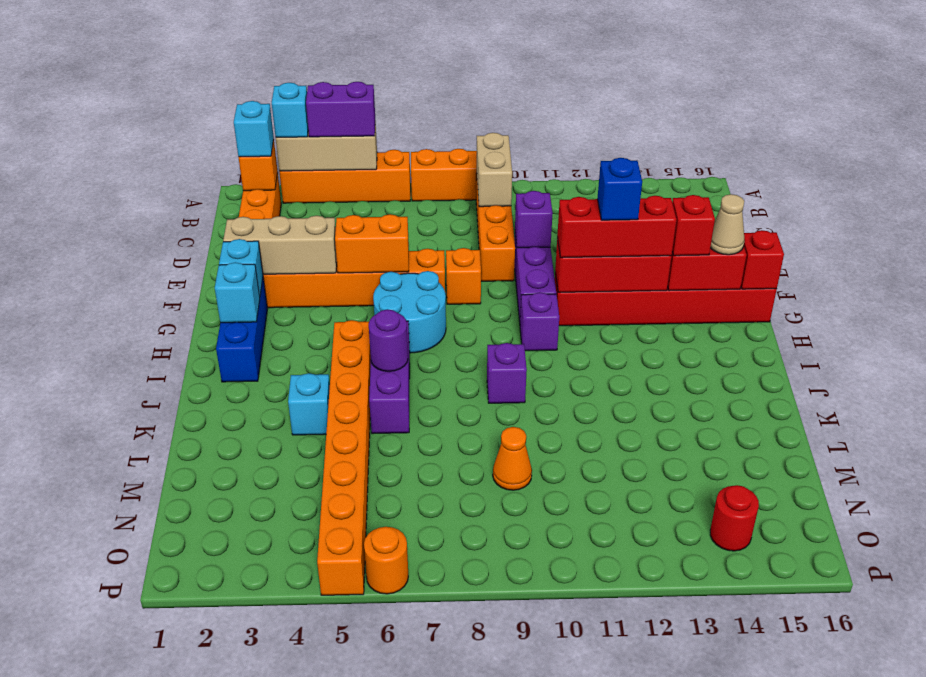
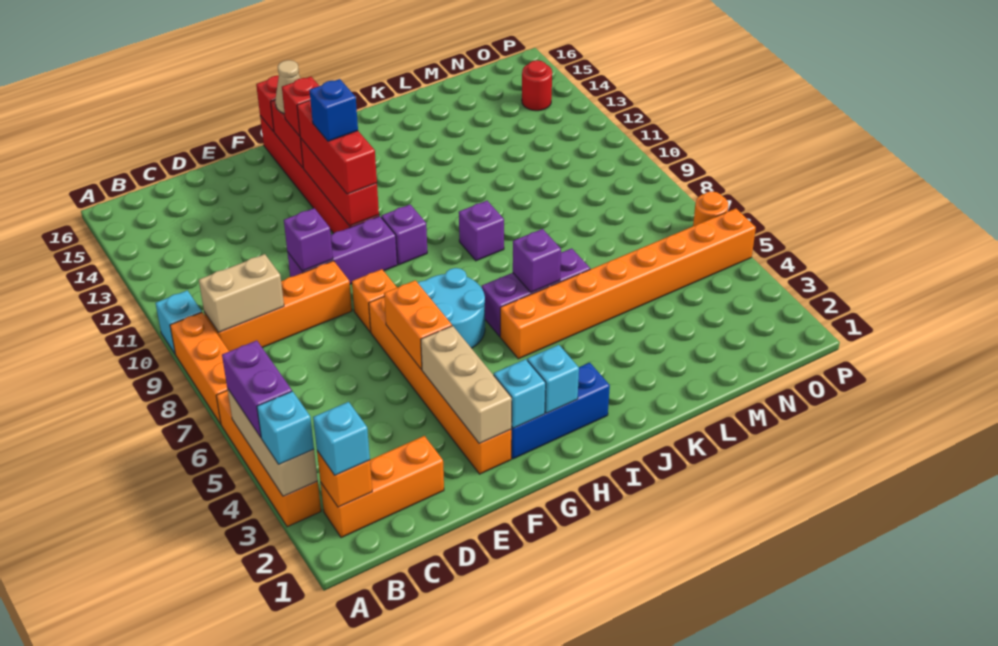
purple round brick J6 level 2 -> purple brick J6 level 2
cyan brick K4 level 1 -> cyan brick A10 level 1
orange cone M9 level 1 -> none

